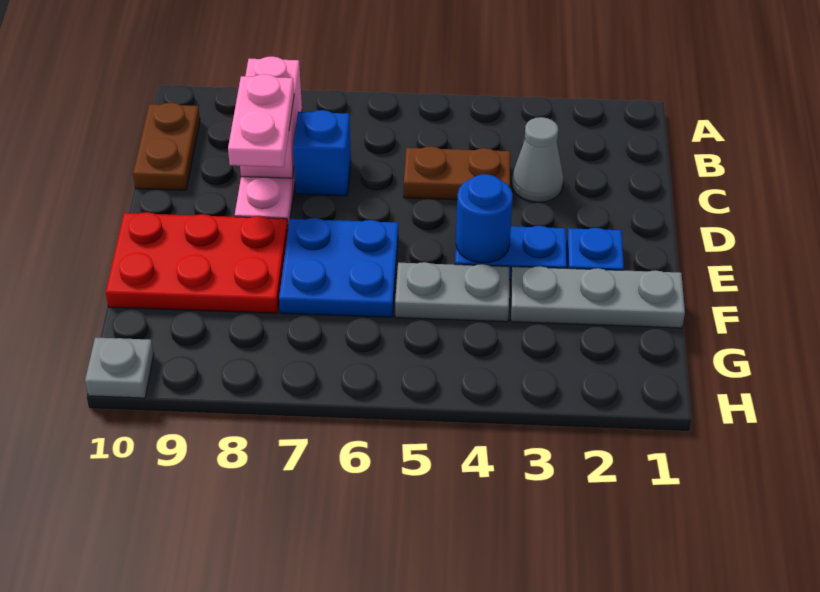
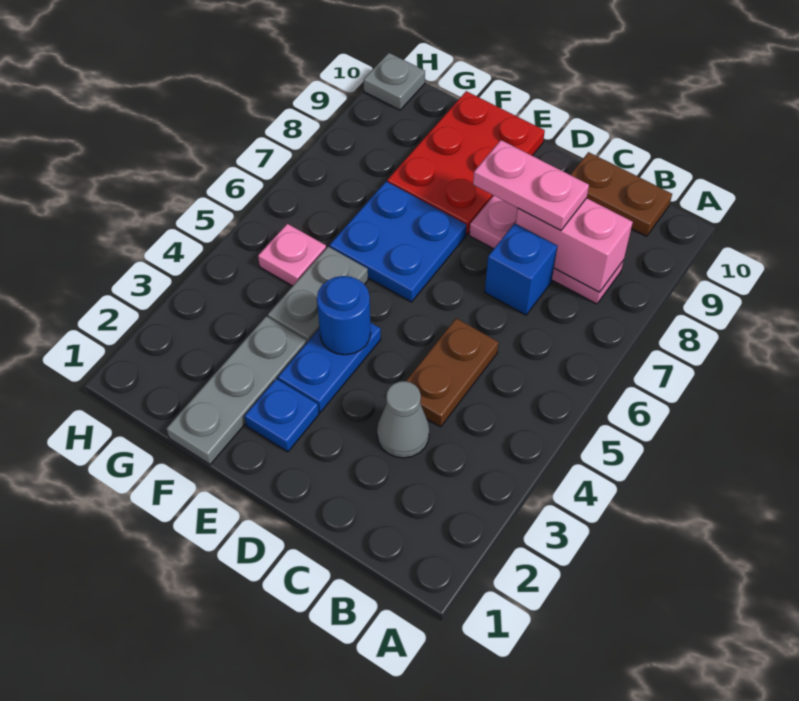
none -> pink plate G5 level 1

